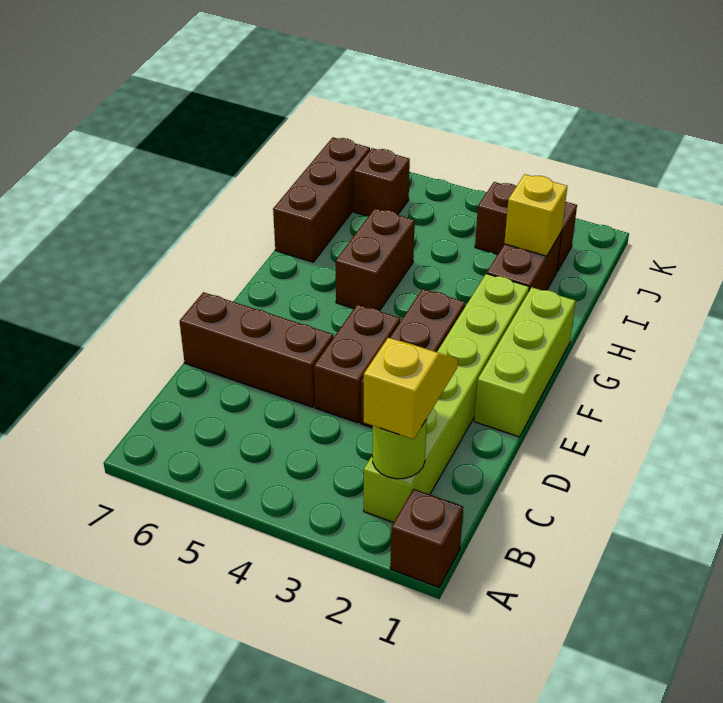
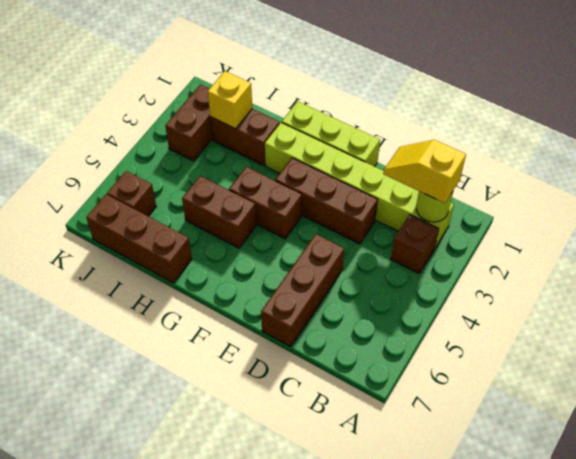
brown brick A1 level 1 -> brown brick B3 level 1
brown brick D4:E4 level 1 -> brown brick F4:G4 level 1

